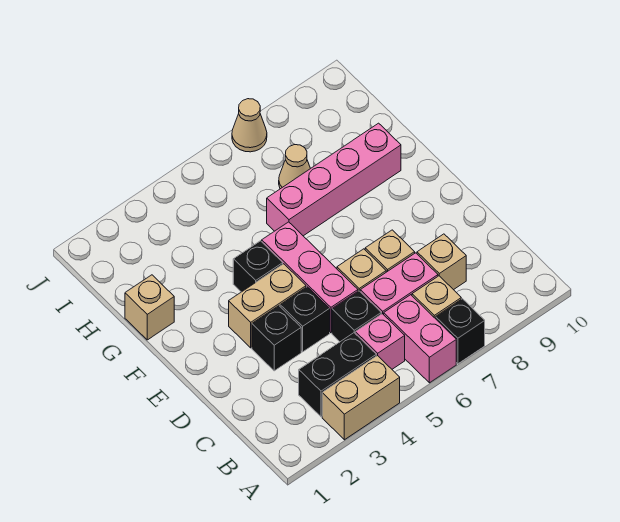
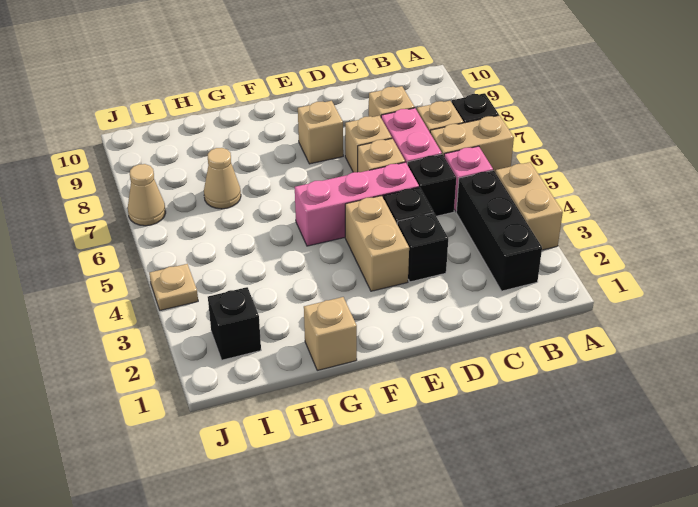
pink brick A6:B6 level 1 -> tan brick A6:B6 level 1
black brick B3:B4 level 1 -> black brick B2:B4 level 1
none -> tan brick E8 level 1
black brick F4 level 1 -> black brick I2 level 1
pink brick G6:G9 level 1 -> none
none -> tan plate J4 level 1

